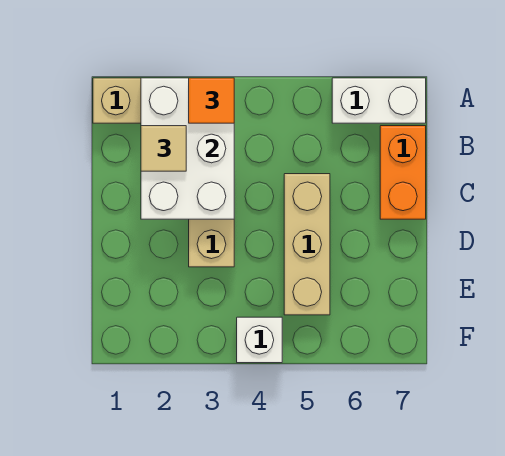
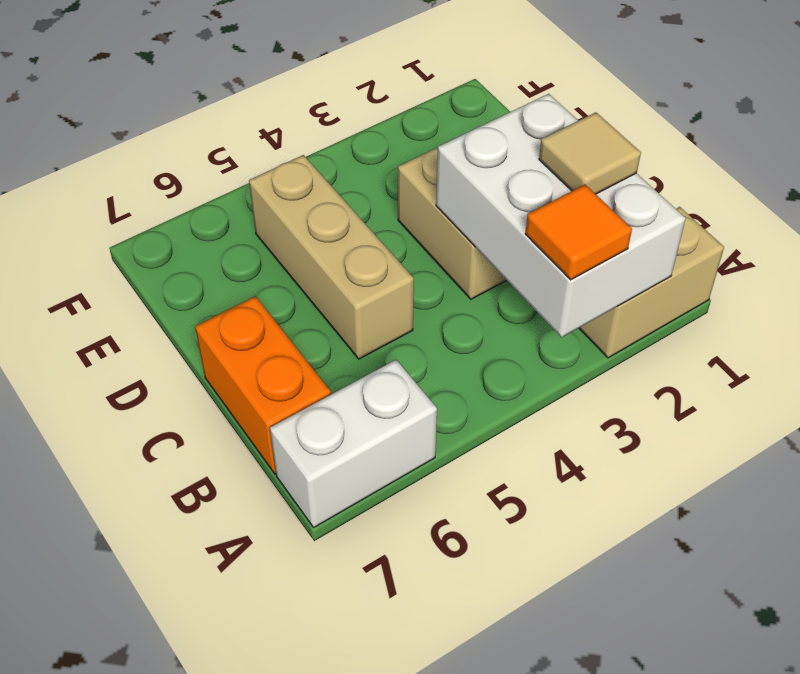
white brick F4 level 1 -> none

